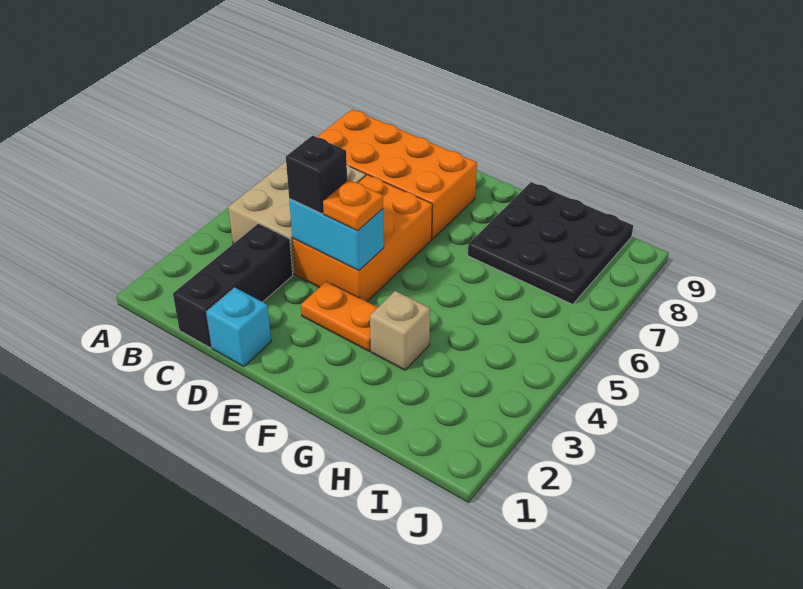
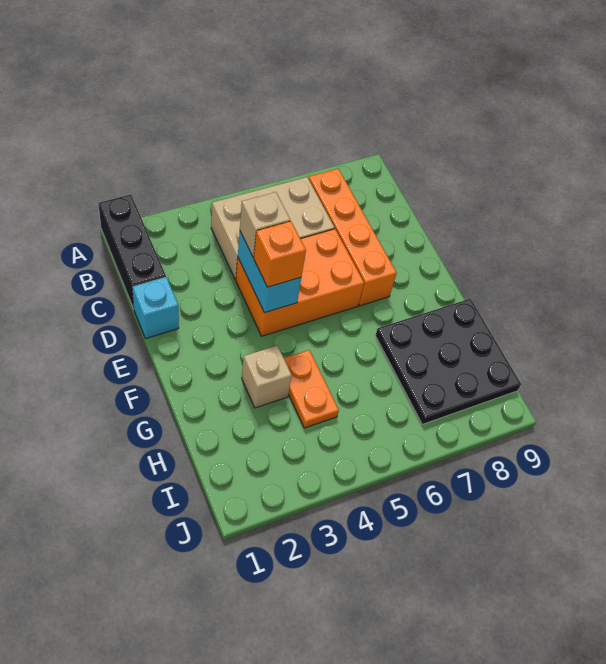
orange brick B7:E8 level 1 -> orange brick B7:E7 level 1
black brick C1:C3 level 1 -> black brick A1:C1 level 1
black brick D4 level 3 -> tan brick D4 level 3
orange plate E3:F3 level 1 -> orange plate G4:H4 level 1
orange plate E4 level 3 -> orange brick E4 level 3

